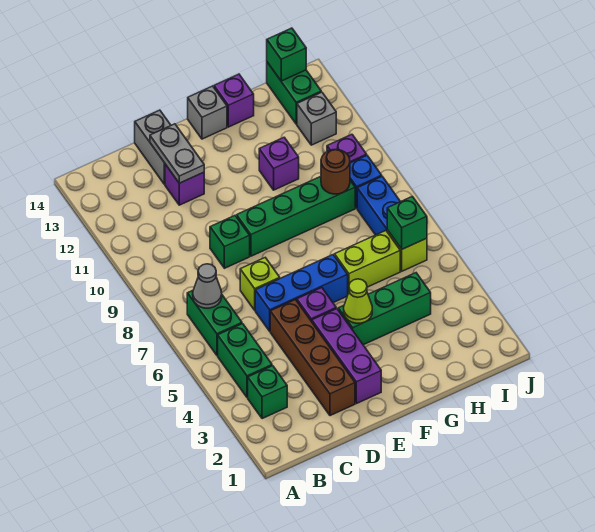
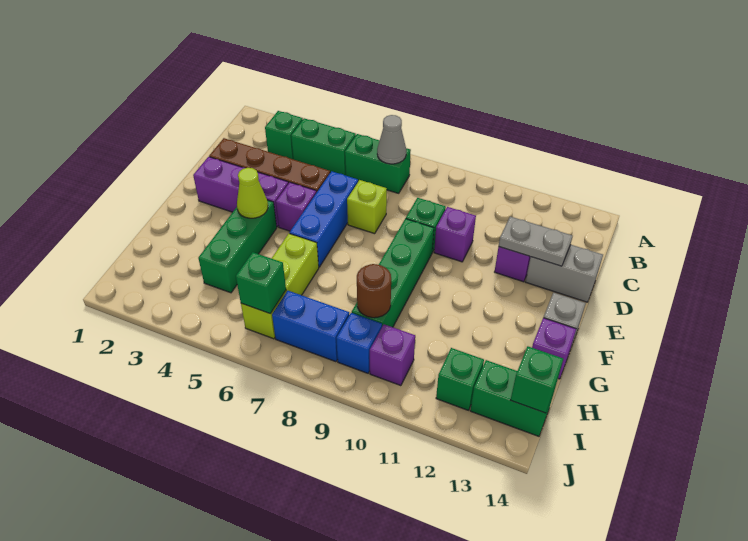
purple brick G11 level 1 -> purple brick D10 level 1
grey brick I12 level 1 -> green brick I12 level 1

